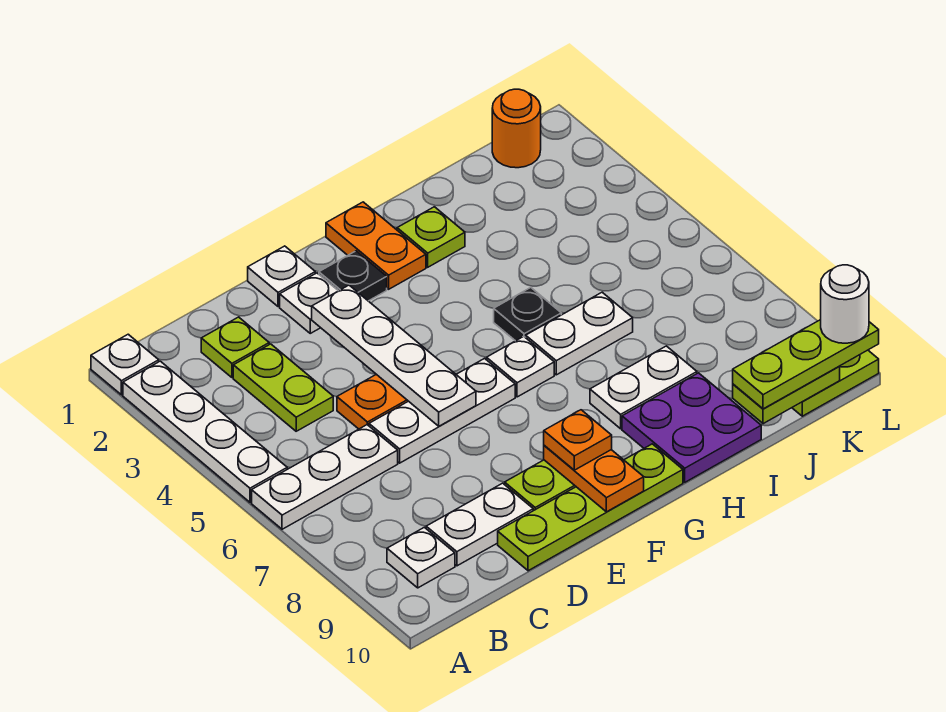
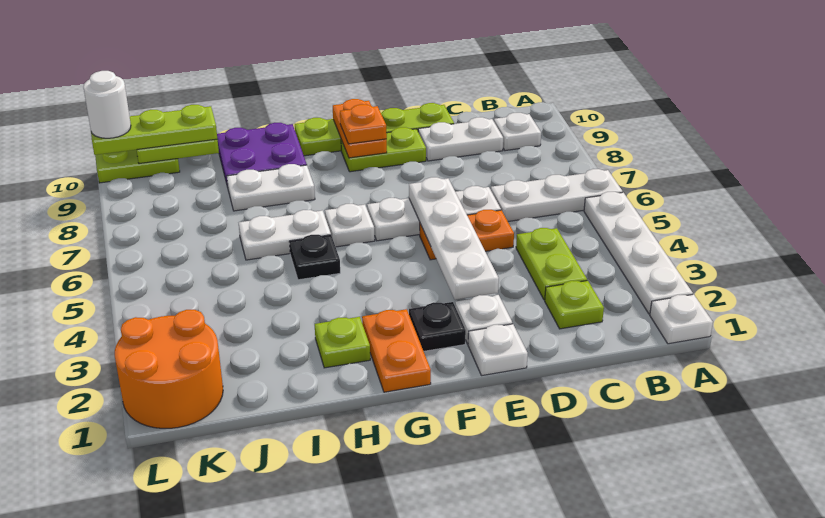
orange round brick K1 level 1 -> orange round brick K1:L2 level 1

